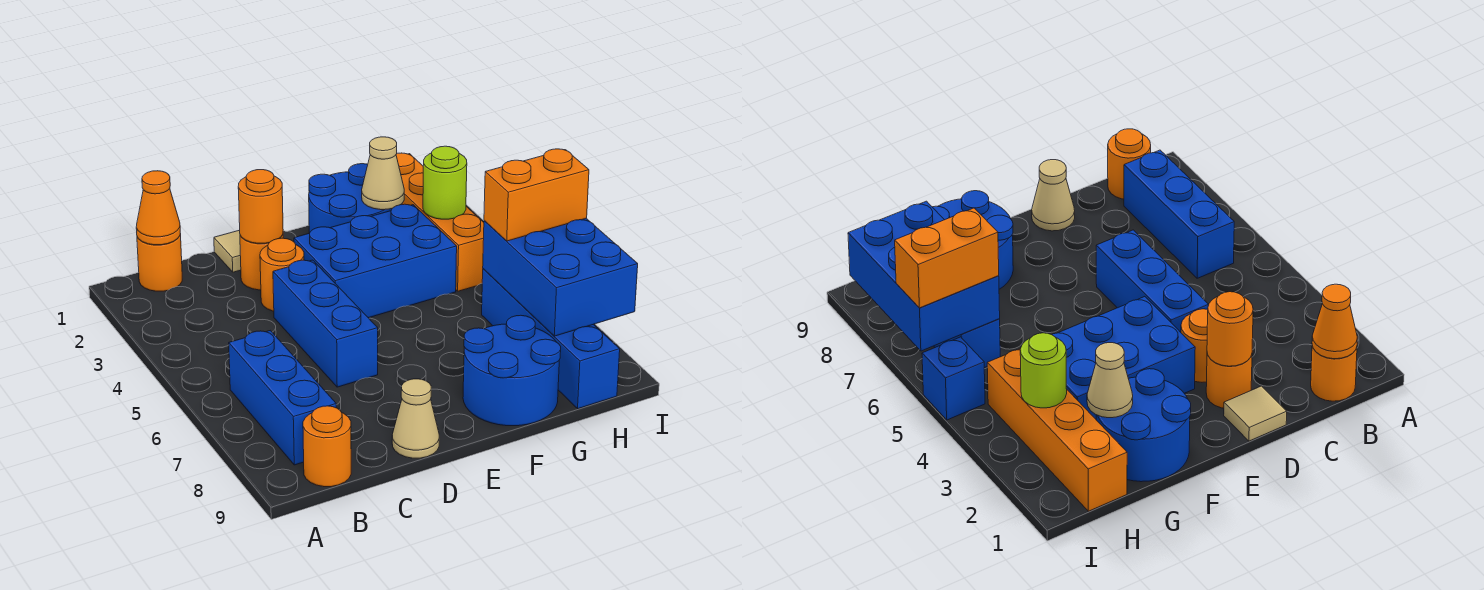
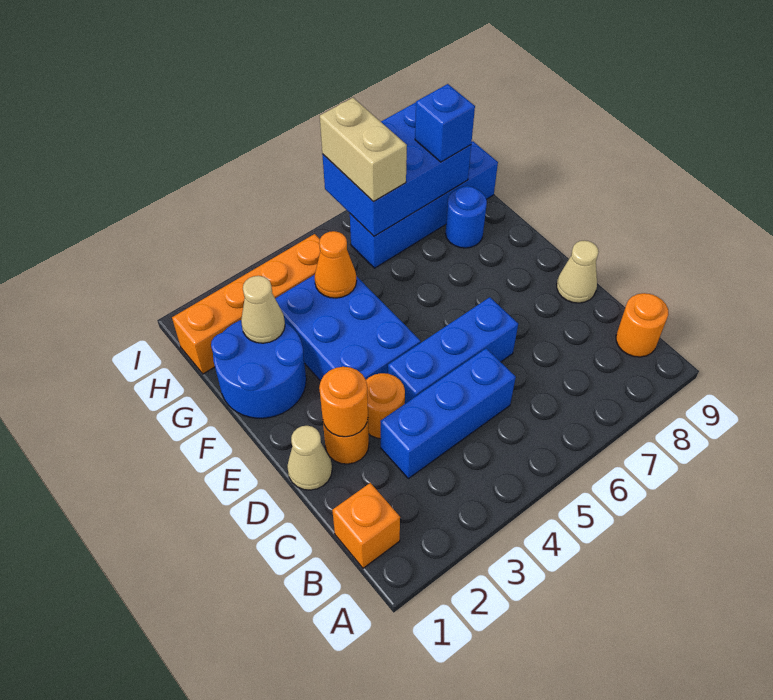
orange round brick B1 level 1 -> orange brick B1 level 1
orange cone B1 level 2 -> orange cone G4 level 2
blue brick B6:B8 level 1 -> blue brick C3:C5 level 1
tan tile D1 level 1 -> tan cone D1 level 1
blue round brick F8:G9 level 1 -> blue round brick G8 level 1
lime round brick H3 level 2 -> none
orange brick H6:I6 level 3 -> tan brick H6:I6 level 3
blue brick I5 level 1 -> blue brick H8 level 3

